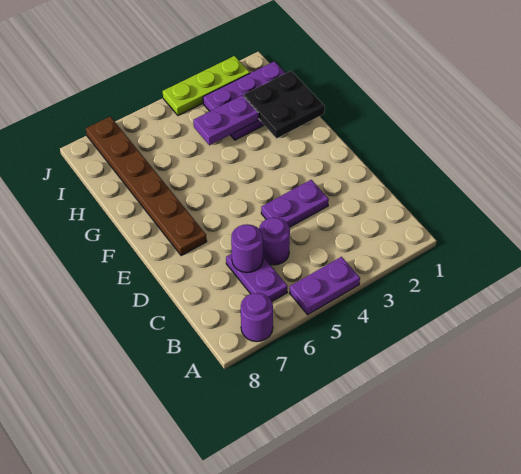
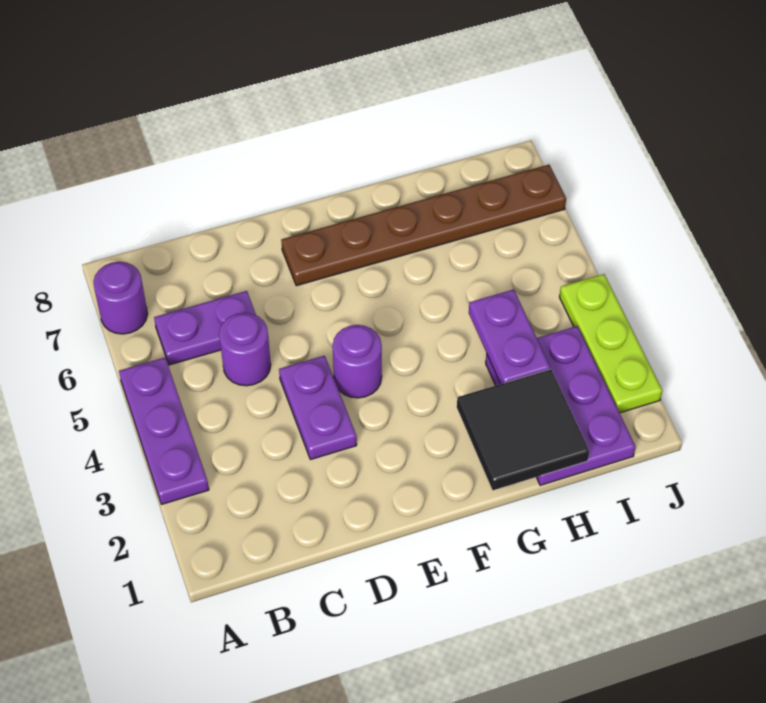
purple plate A4:A5 level 1 -> purple plate A3:A5 level 1
purple round brick C6 level 2 -> purple round brick E4 level 1
black plate G1:H2 level 2 -> black tile G1:H2 level 2

